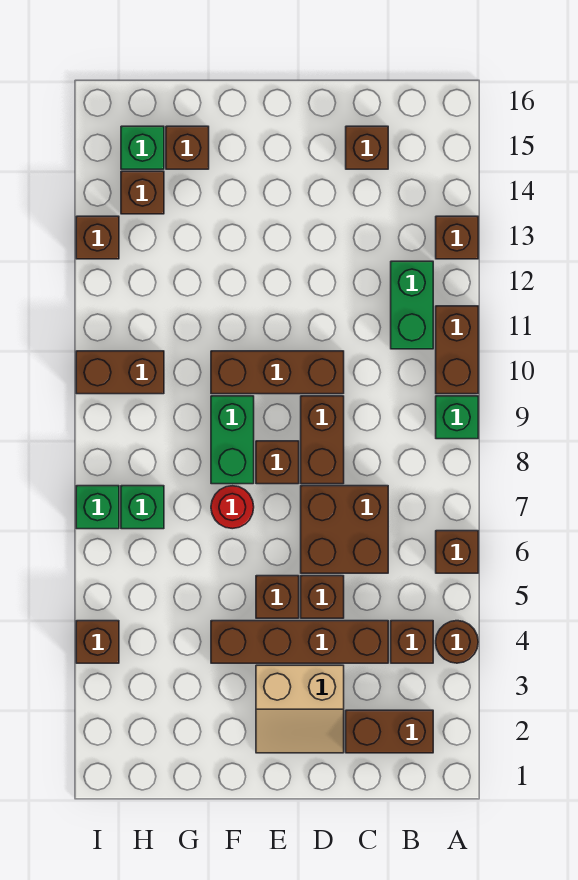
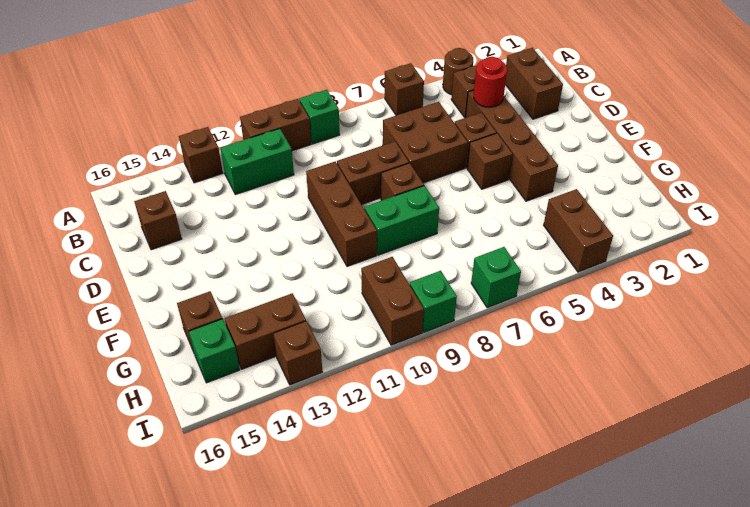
tan slope D2:E3 level 1 top 3 -> none
red round brick F7 level 1 -> red round brick C4 level 2
green brick H7 level 1 -> green brick I9 level 1
brown brick H14 level 1 -> brown brick H13:H14 level 1
brown brick I4 level 1 -> brown brick H4:I4 level 1

